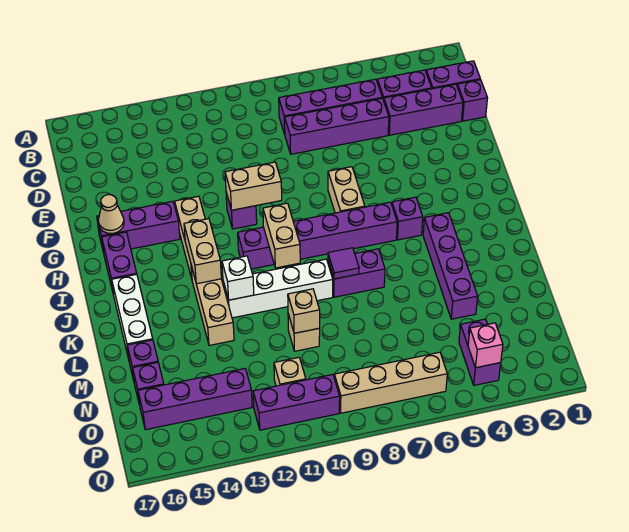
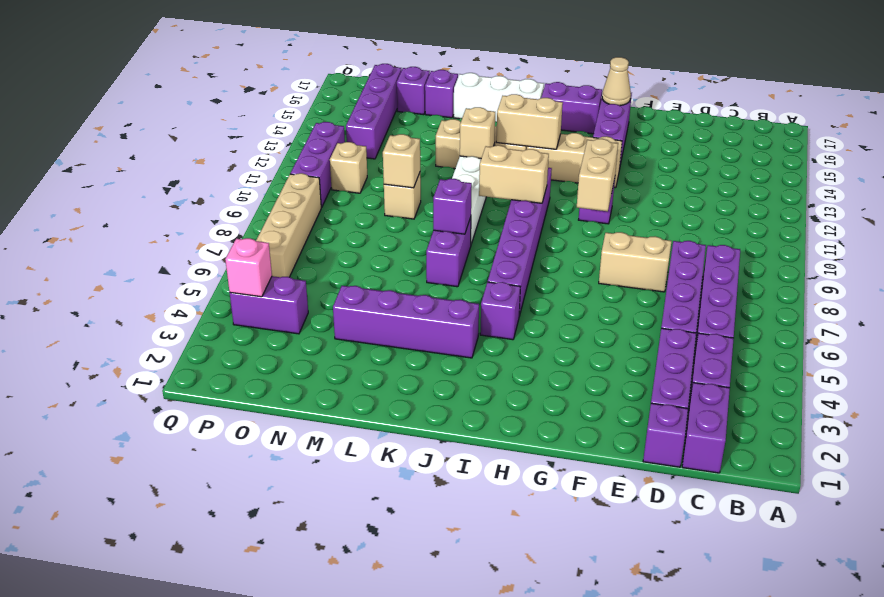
tan brick G7:H7 level 1 -> tan brick E8:F8 level 1
purple tile K8 level 2 -> purple brick K8 level 2
white brick K12 level 2 -> tan brick K12 level 2

